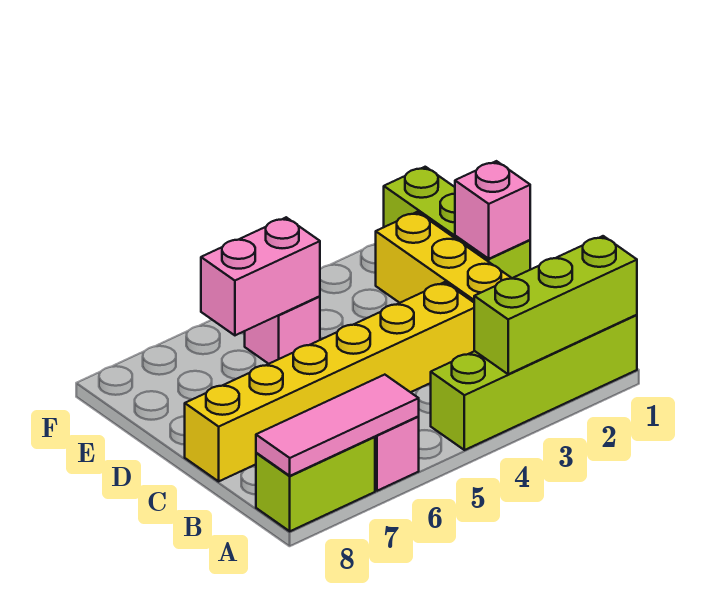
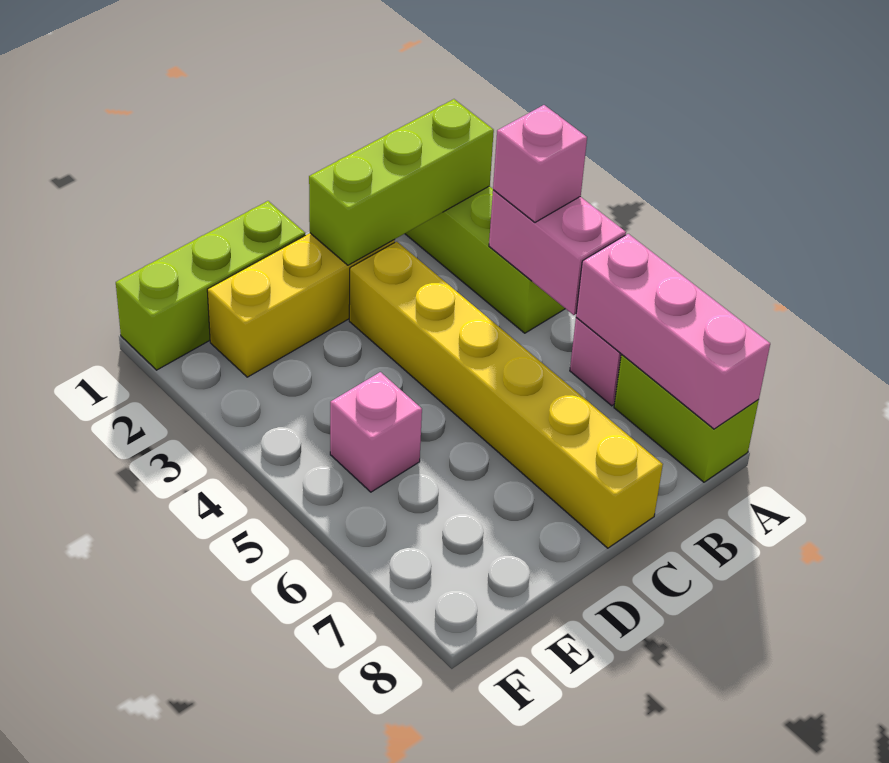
lime brick A1:A3 level 2 -> lime brick A2:C2 level 2
pink tile A6:A8 level 2 -> pink brick A6:A8 level 2
pink brick D1 level 2 -> pink brick A4 level 3
pink brick E5:E6 level 2 -> pink brick A4:A5 level 2

